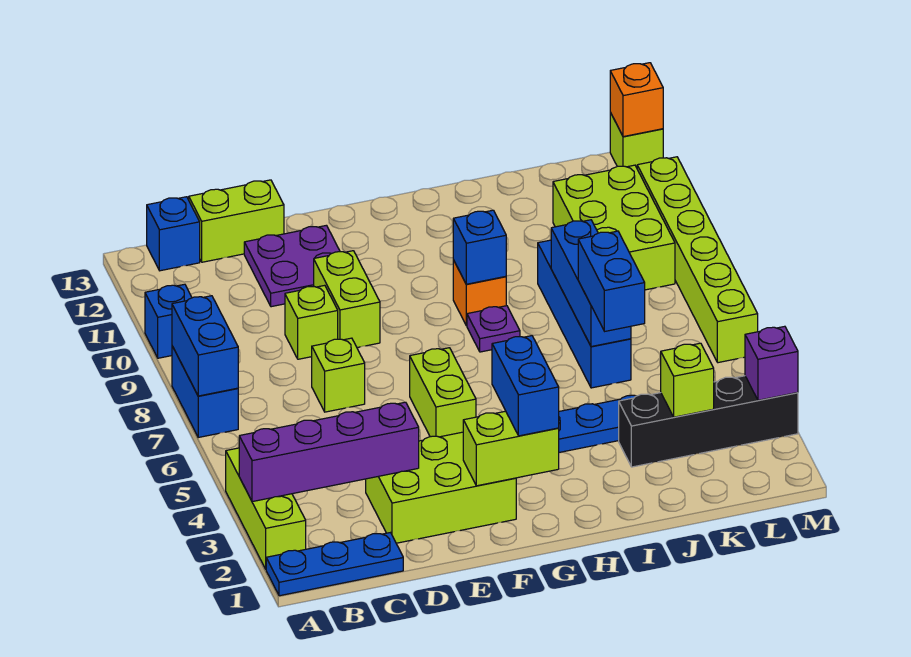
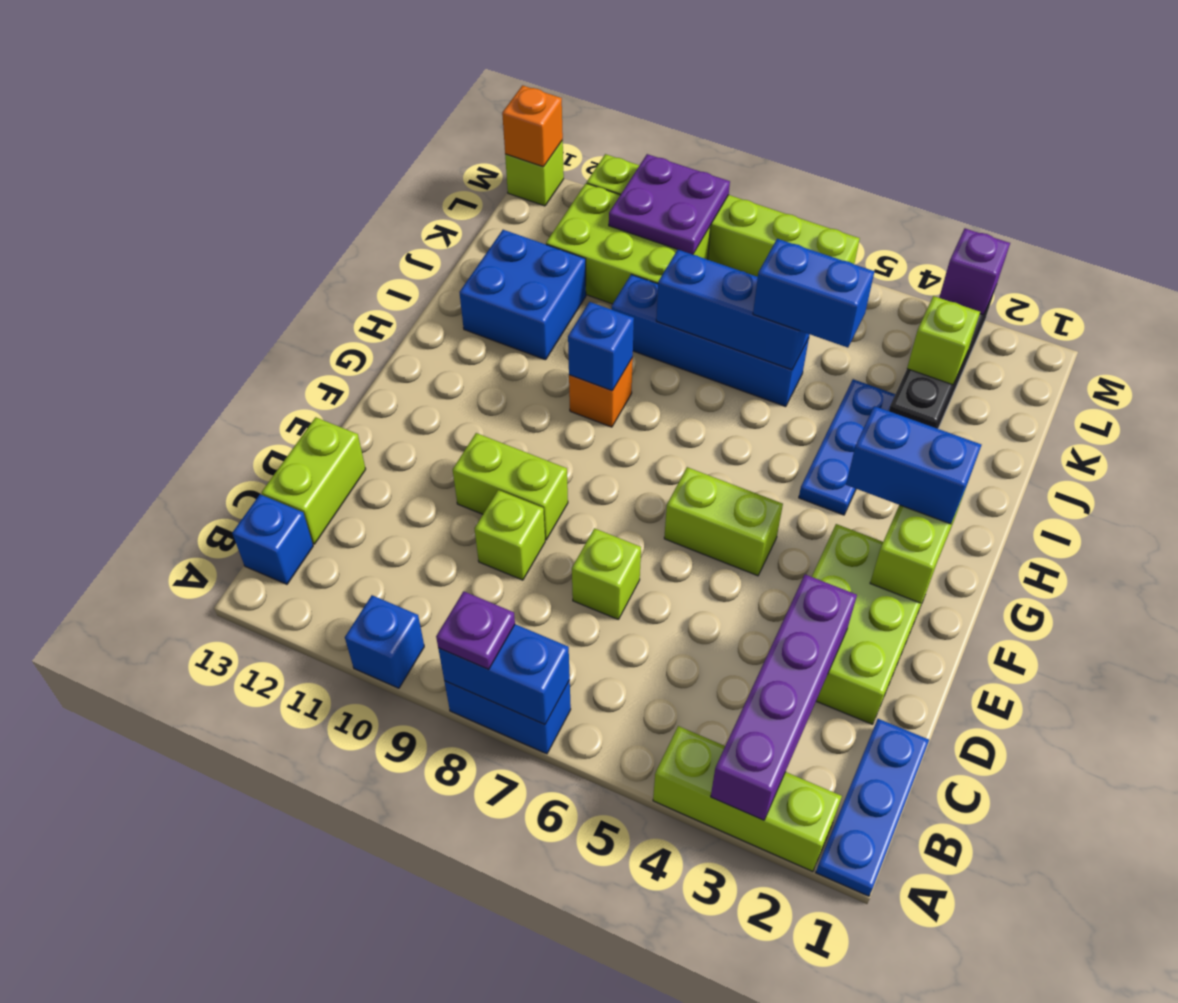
purple plate D11:E12 level 1 -> purple plate L9:M10 level 2
purple plate H8 level 1 -> purple plate A8 level 3
none -> blue brick I11:J12 level 1

